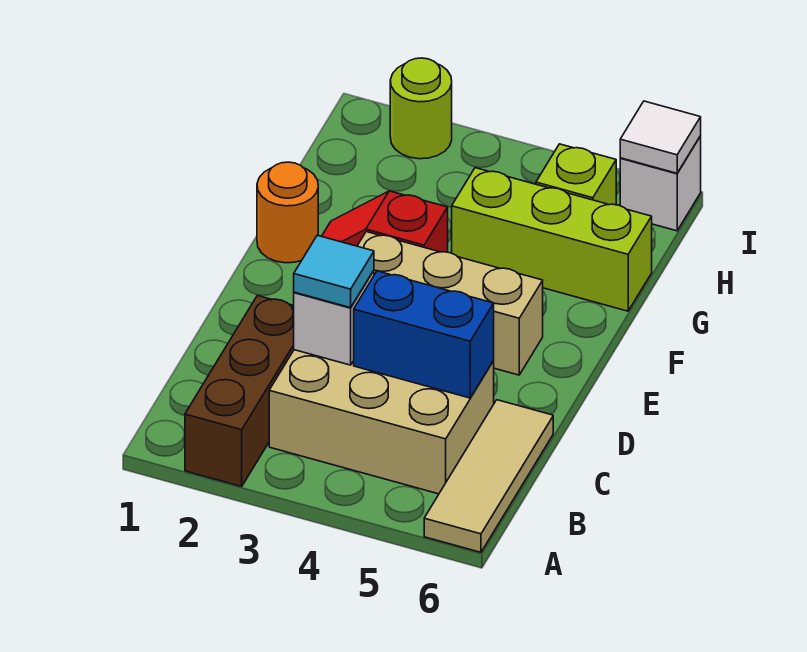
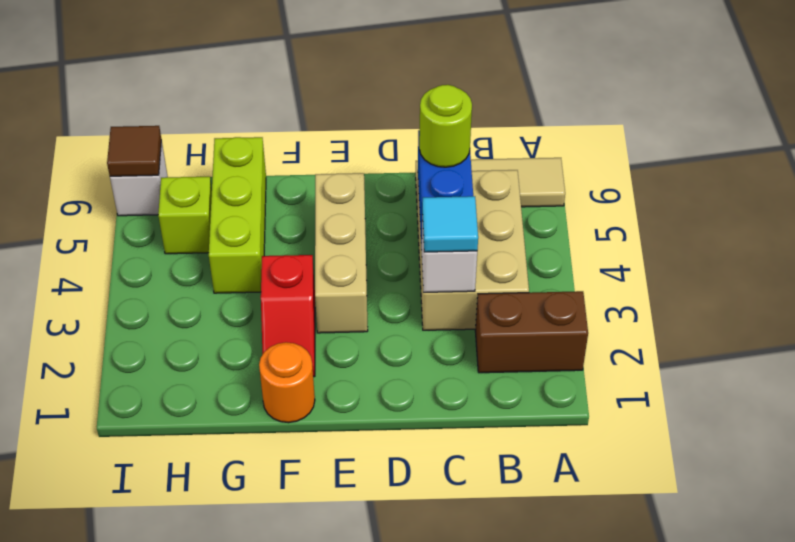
brown brick A2:C2 level 1 -> brown brick A2:B2 level 1
lime round brick I2 level 1 -> lime round brick C5 level 3
white tile I6 level 2 -> brown tile I6 level 2

